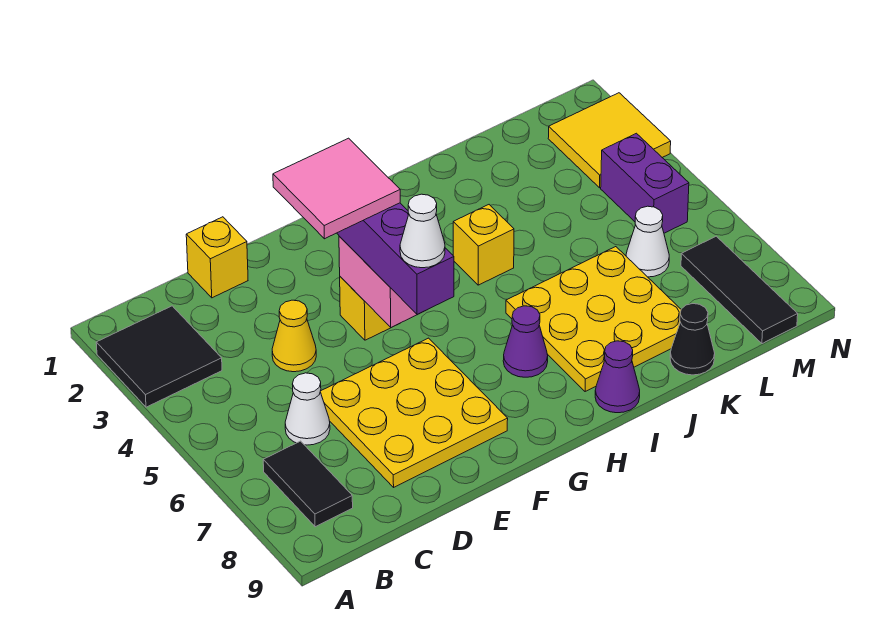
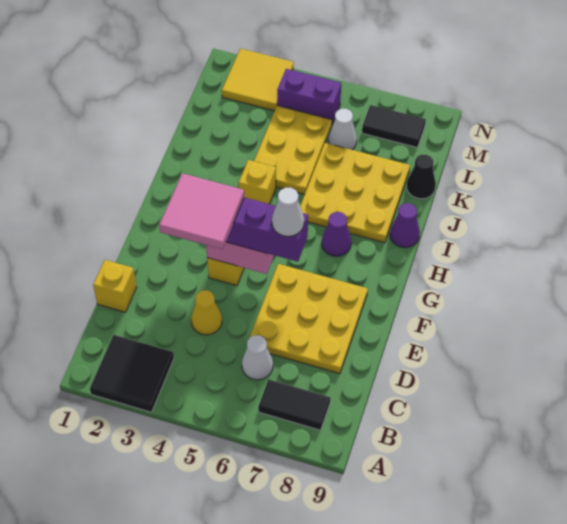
none -> yellow plate J4:L5 level 1
black tile M7:M9 level 1 -> black tile M7:M8 level 1

